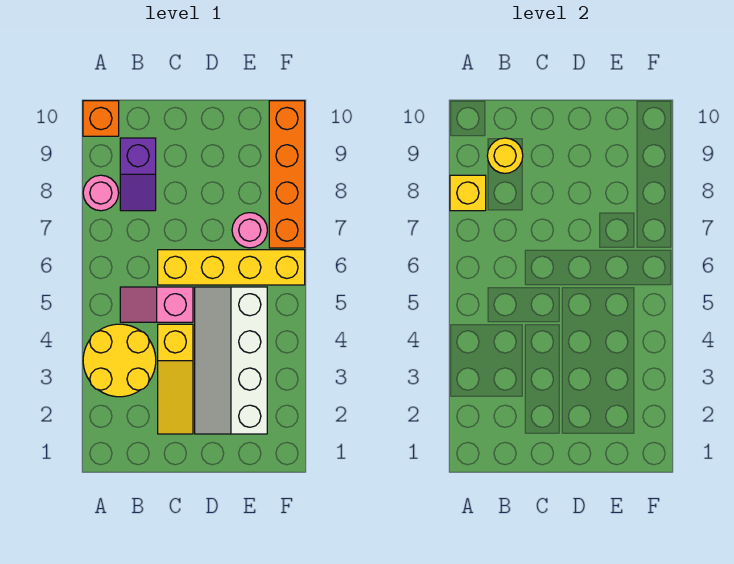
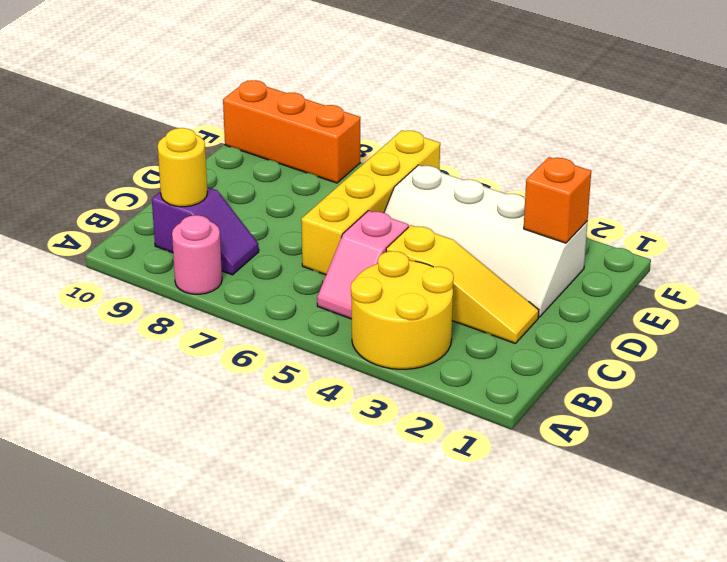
yellow brick A8 level 2 -> none
orange brick A10 level 1 -> orange brick E2 level 2
pink round brick E7 level 1 -> none
orange brick F7:F10 level 1 -> orange brick F8:F10 level 1

